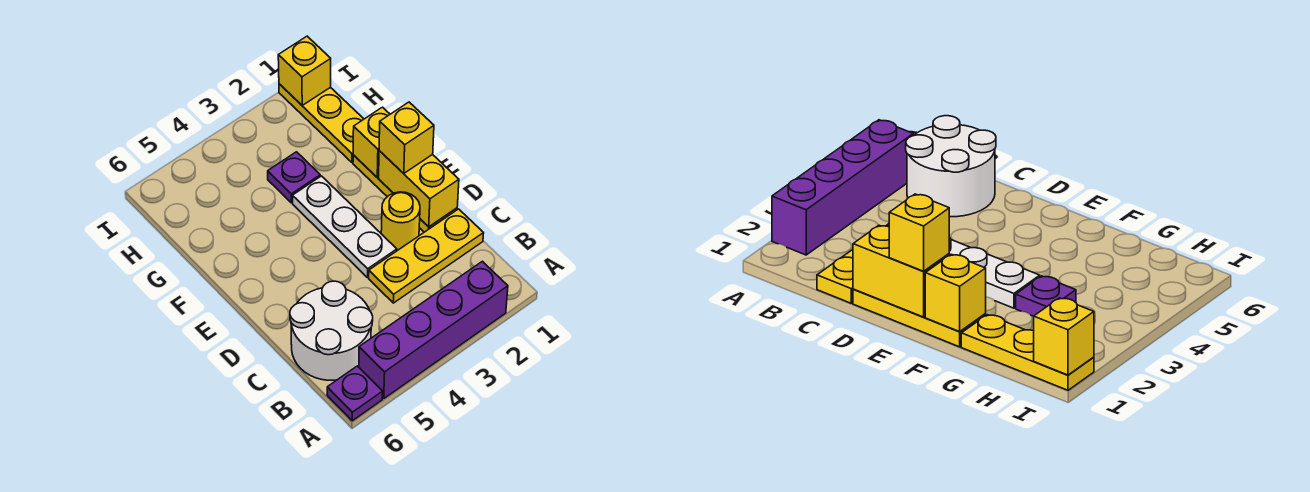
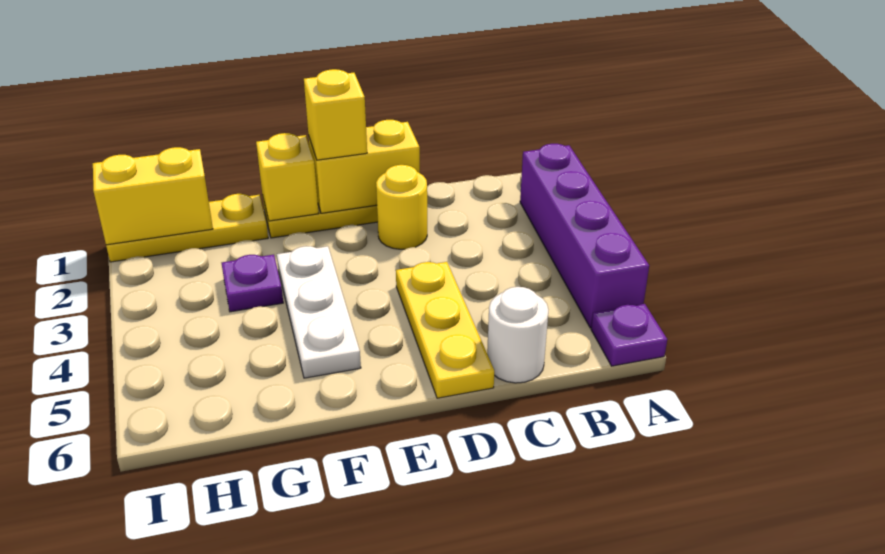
white round brick B5:C6 level 1 -> white round brick C6 level 1
yellow plate C1:C3 level 1 -> yellow plate D4:D6 level 1
white plate D3:F3 level 1 -> white plate F3:F5 level 1
yellow brick I1 level 2 -> yellow brick H1:I1 level 2

